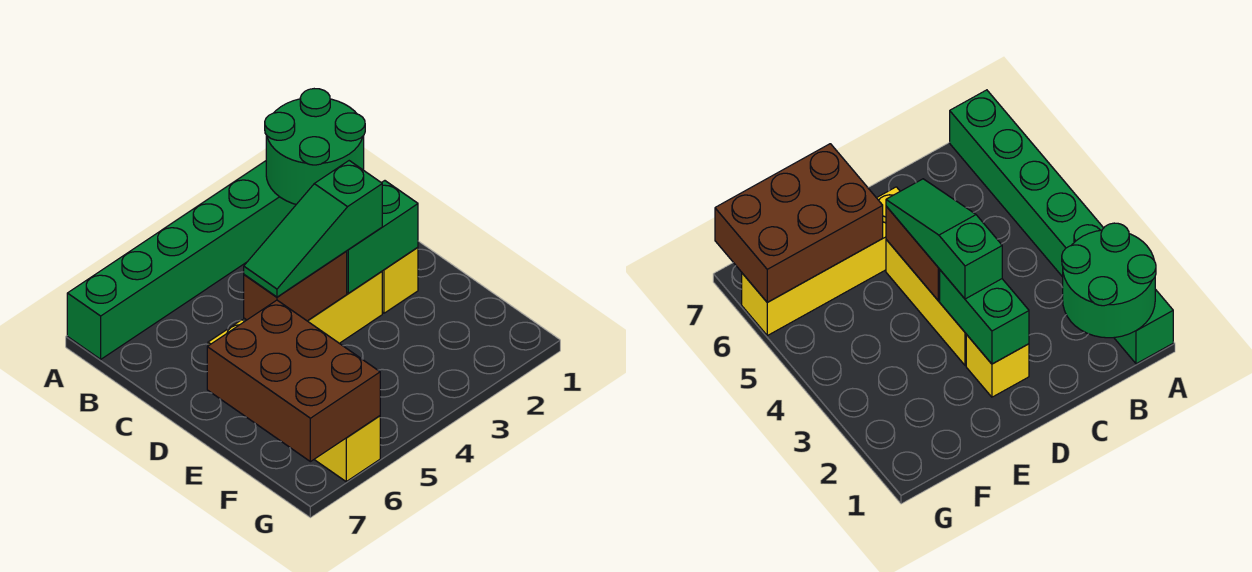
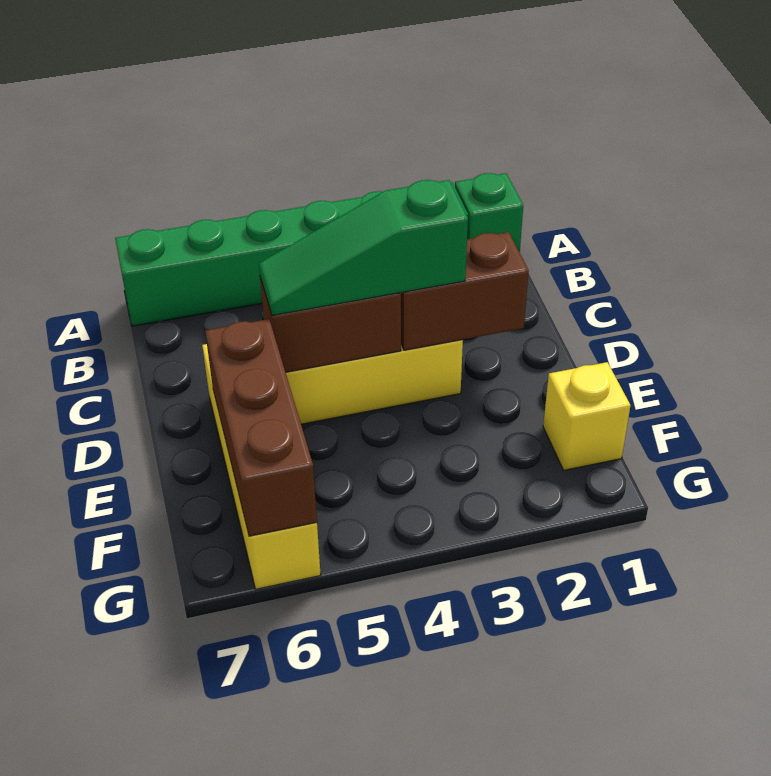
green round brick A1:B2 level 2 -> none
yellow brick D2 level 1 -> yellow brick F1 level 1
green brick D2:D3 level 2 -> brown brick D2:D3 level 2
brown brick E6:G7 level 2 -> brown brick E6:G6 level 2

